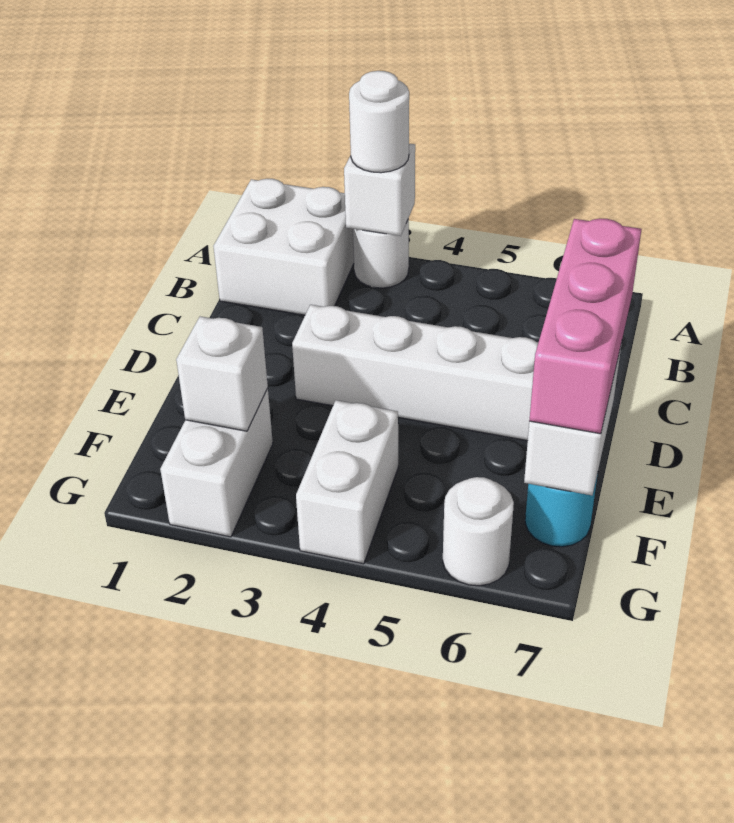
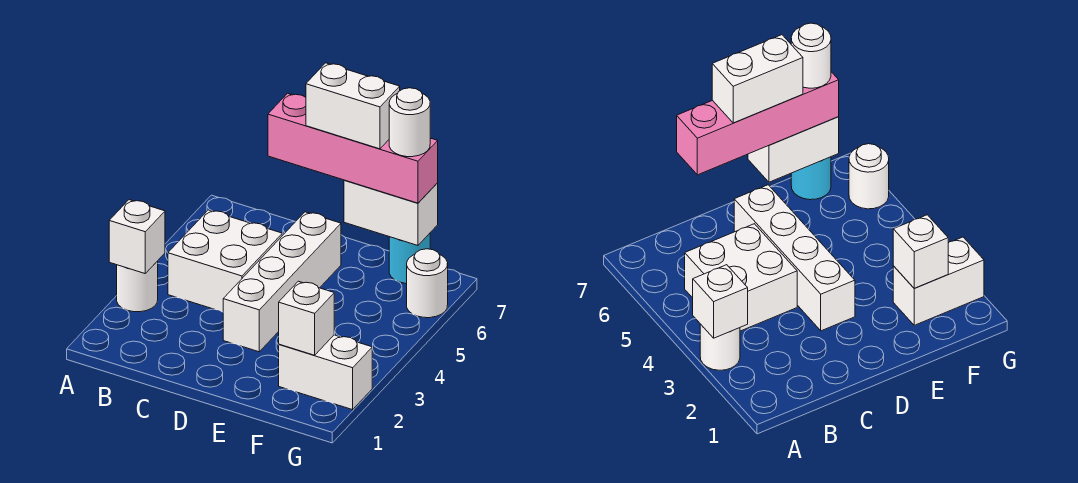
white brick A1:B2 level 1 -> white brick B4:C5 level 1
white round brick A3 level 3 -> white round brick F7 level 4
pink brick D7:F7 level 3 -> pink brick C7:F7 level 3
white brick F4:G4 level 1 -> white brick D7:E7 level 4

